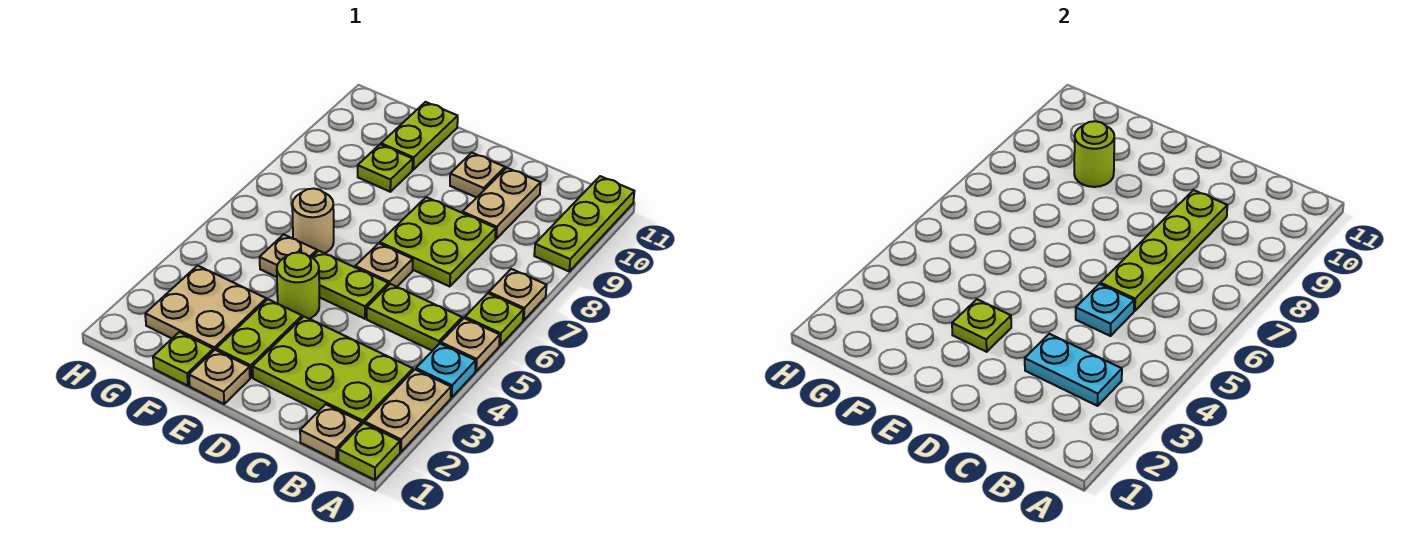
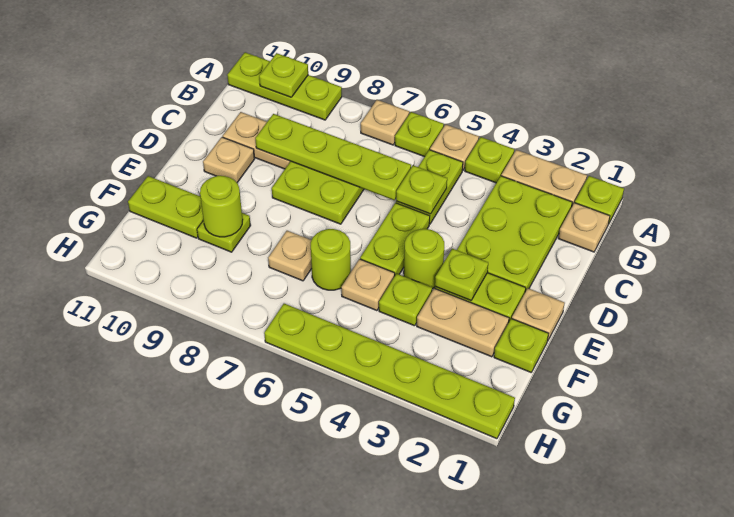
cyan plate A4 level 1 -> lime plate A4 level 1
none -> lime plate A10 level 2
cyan plate B3:C3 level 2 -> none
cyan plate C5 level 2 -> lime plate C5 level 2
tan plate D6 level 1 -> tan plate F7 level 1
tan plate F2:G3 level 1 -> tan plate F2:F3 level 1
none -> lime plate F4 level 1
tan round brick F6 level 1 -> lime round brick F6 level 1
none -> lime plate H1:H6 level 1

